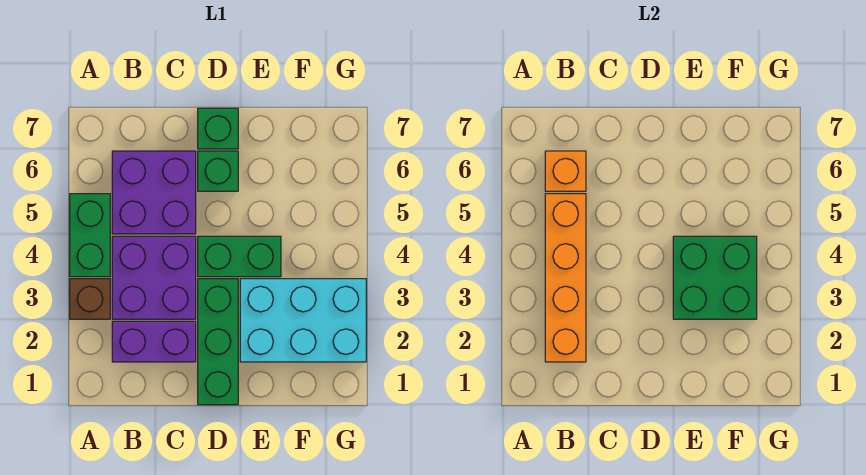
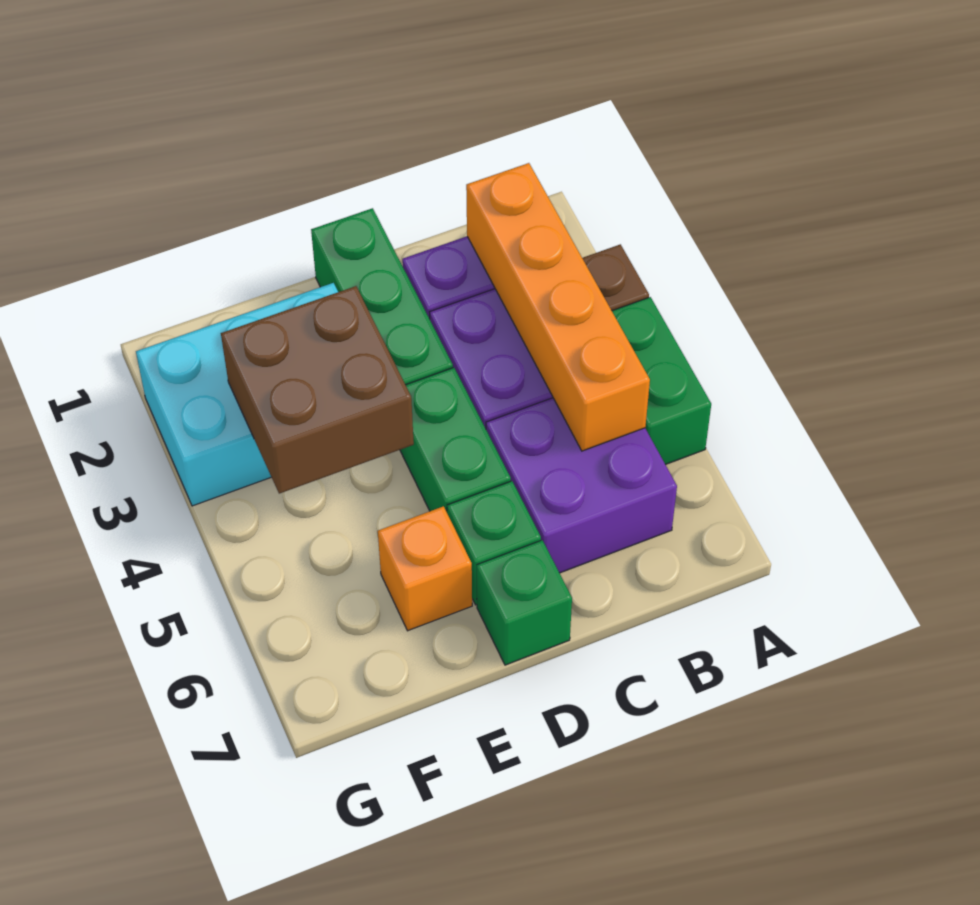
orange brick B6 level 2 -> orange brick E6 level 1
green brick D4:E4 level 1 -> green brick D4:D5 level 1
green brick E3:F4 level 2 -> brown brick E3:F4 level 2

